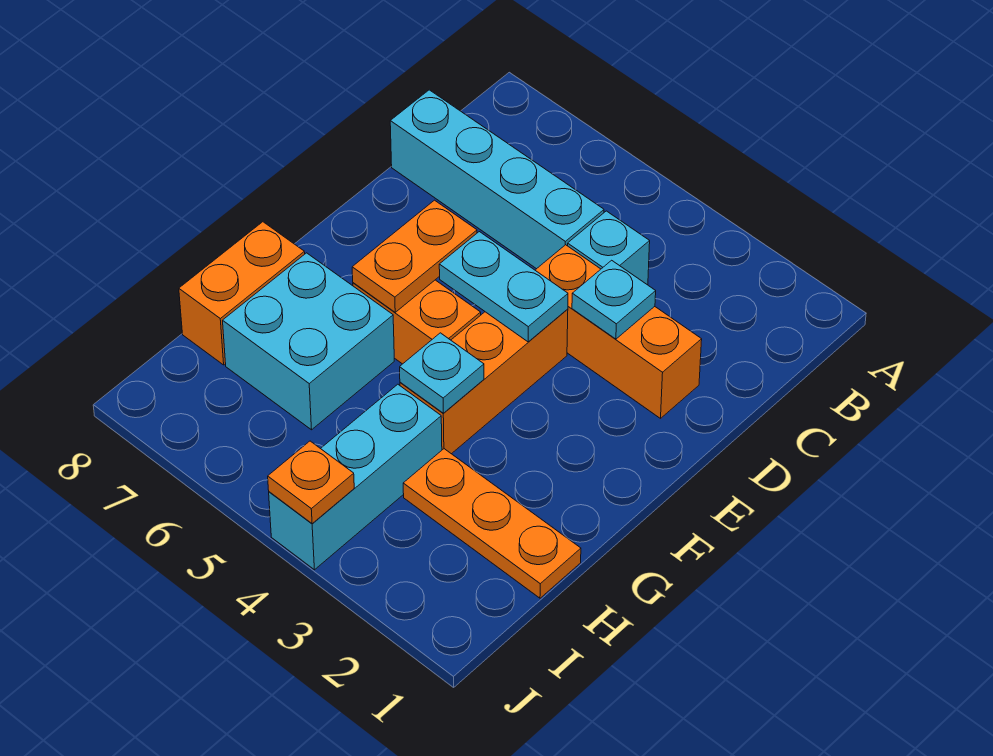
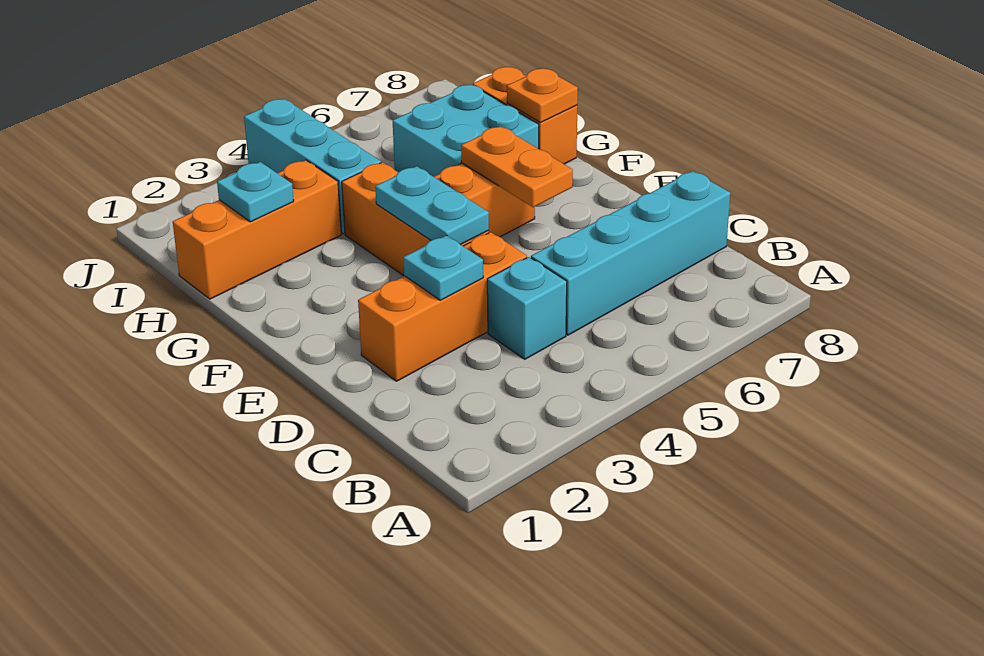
cyan plate E4:E5 level 2 -> cyan plate E4:F4 level 2
cyan plate G4 level 2 -> cyan plate H2 level 2
orange plate H1:H3 level 1 -> orange brick H1:H3 level 1
orange plate J4 level 2 -> orange plate G8 level 2

